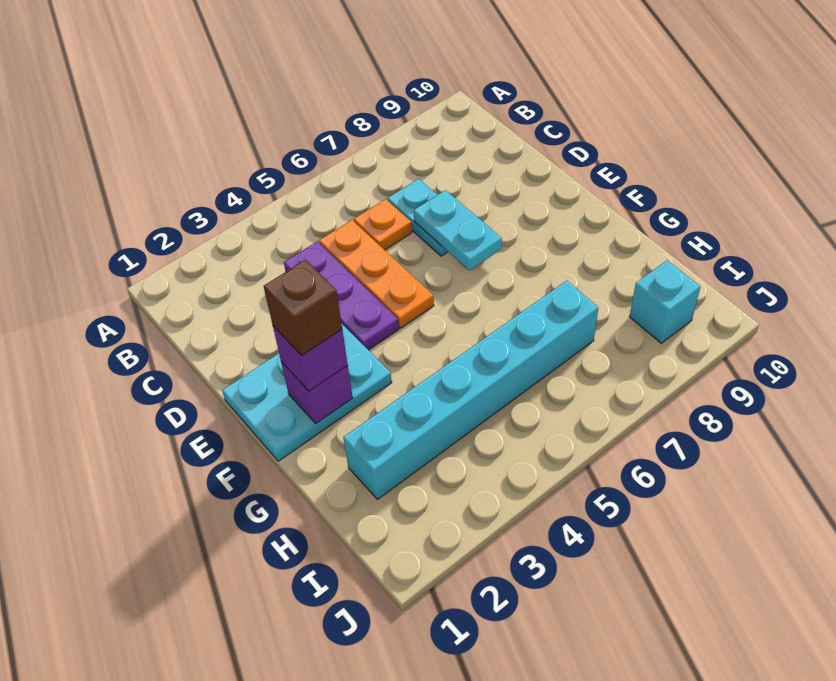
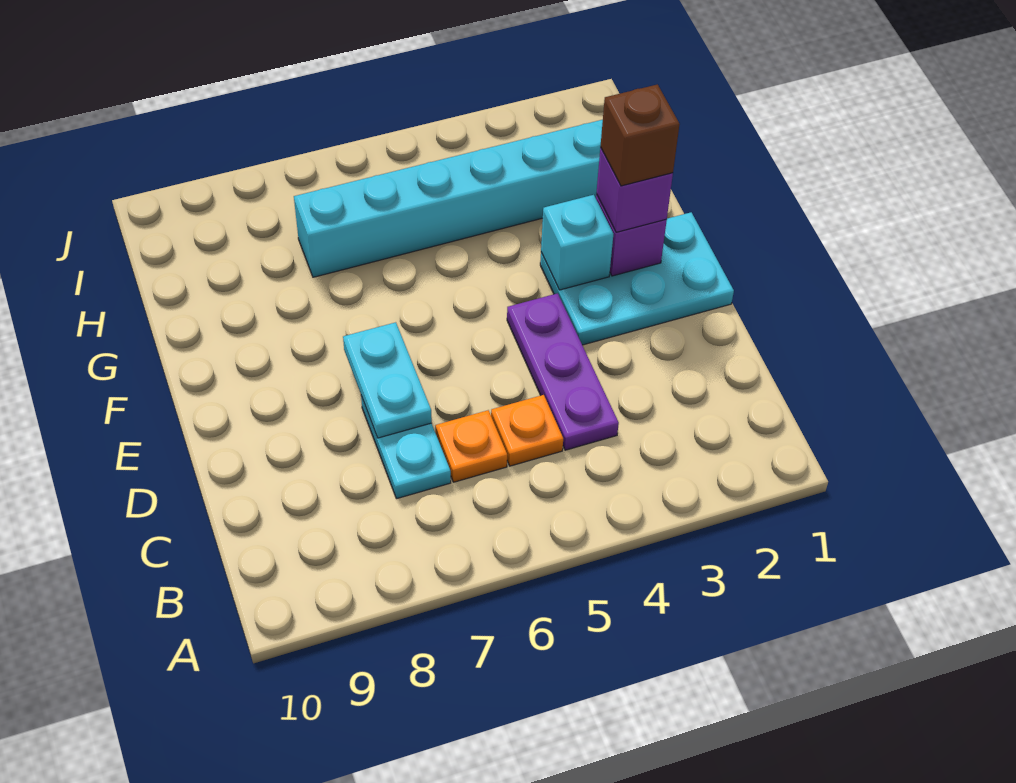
orange plate C5:E5 level 1 -> orange plate C5 level 1
cyan brick I9 level 1 -> cyan brick F3 level 2

